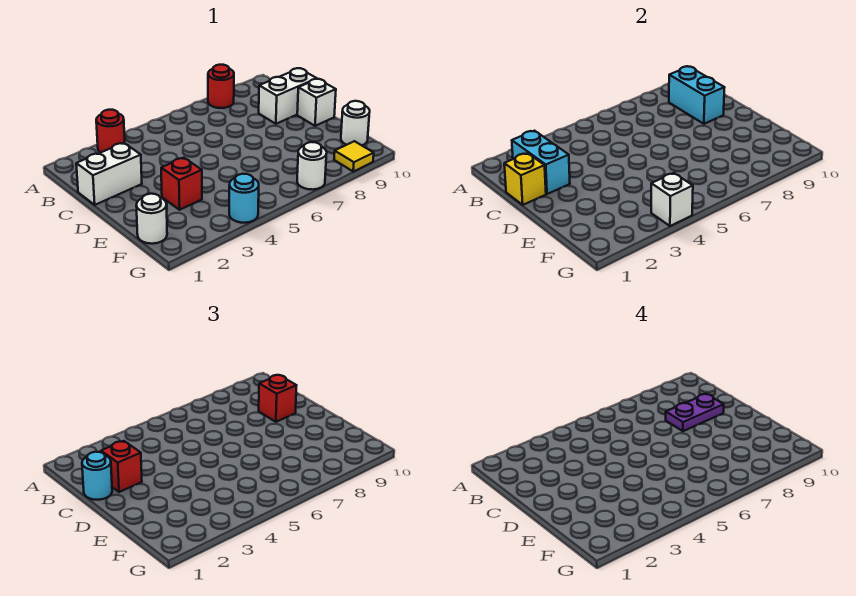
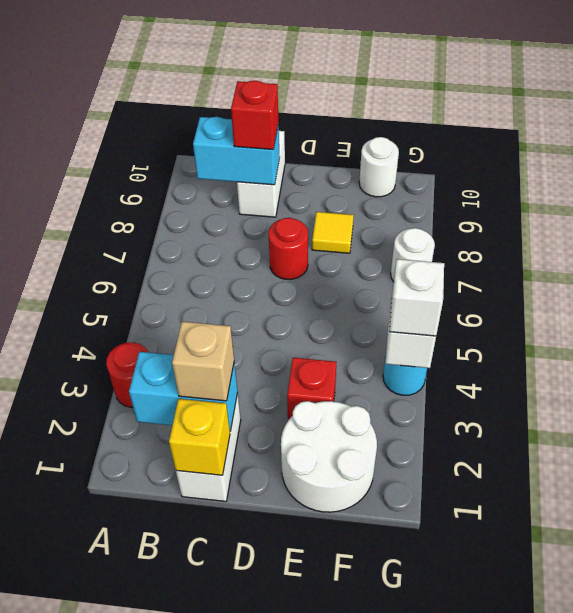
red round brick A8 level 1 -> red round brick D7 level 1
cyan round brick C1 level 3 -> none
red brick C2 level 3 -> tan brick C2 level 3
purple plate C8:C9 level 4 -> none
white brick D10 level 1 -> white brick G4 level 3
white round brick F1 level 1 -> white round brick E1:F2 level 1
yellow tile G9 level 1 -> yellow tile E8 level 1

